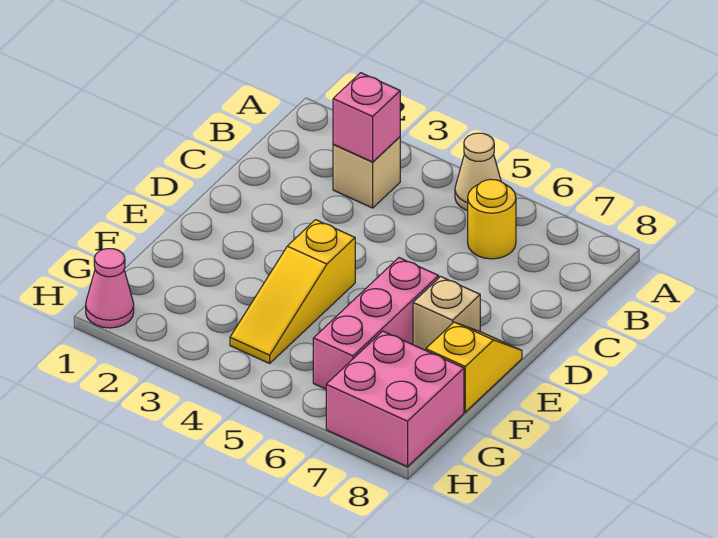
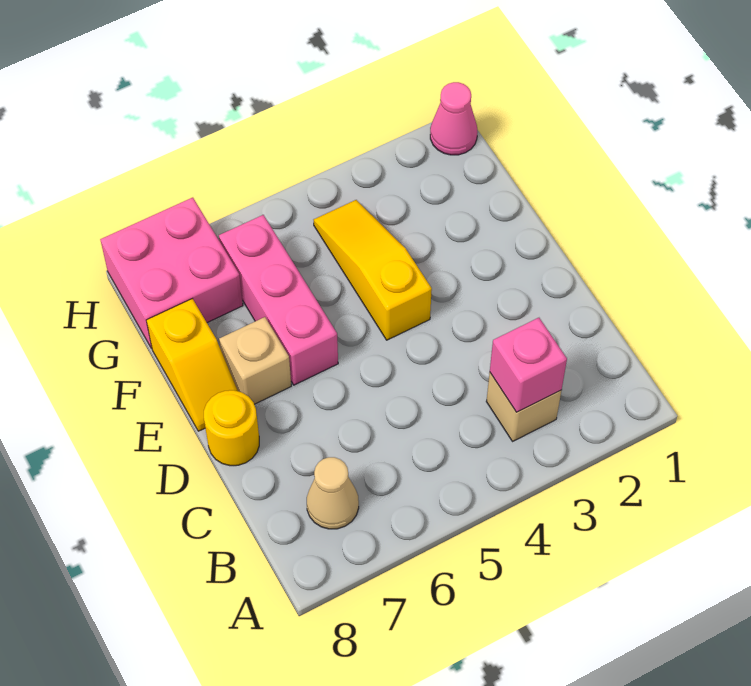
tan cone A5 level 1 -> tan cone B7 level 1
yellow round brick B6 level 1 -> yellow round brick D8 level 1

